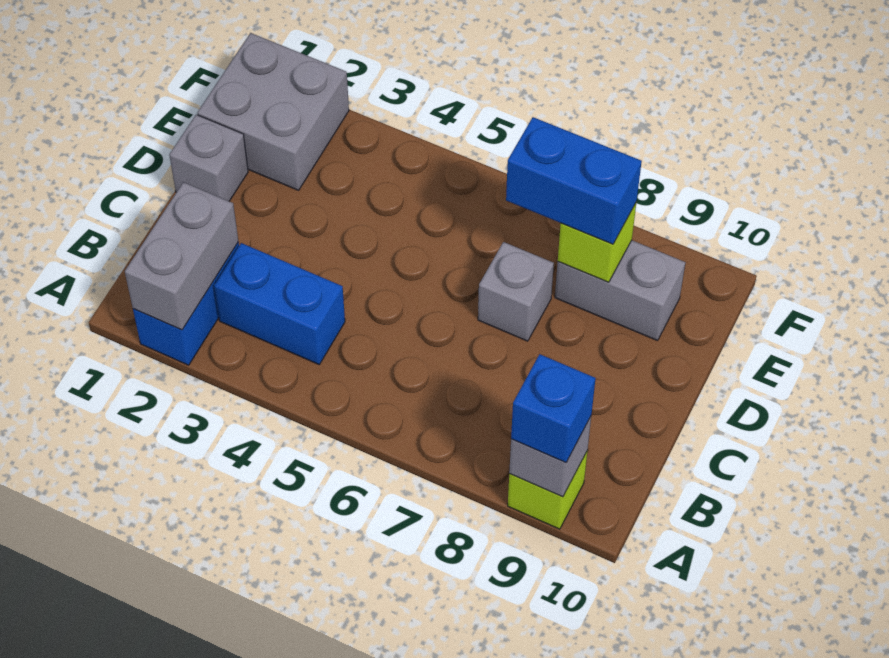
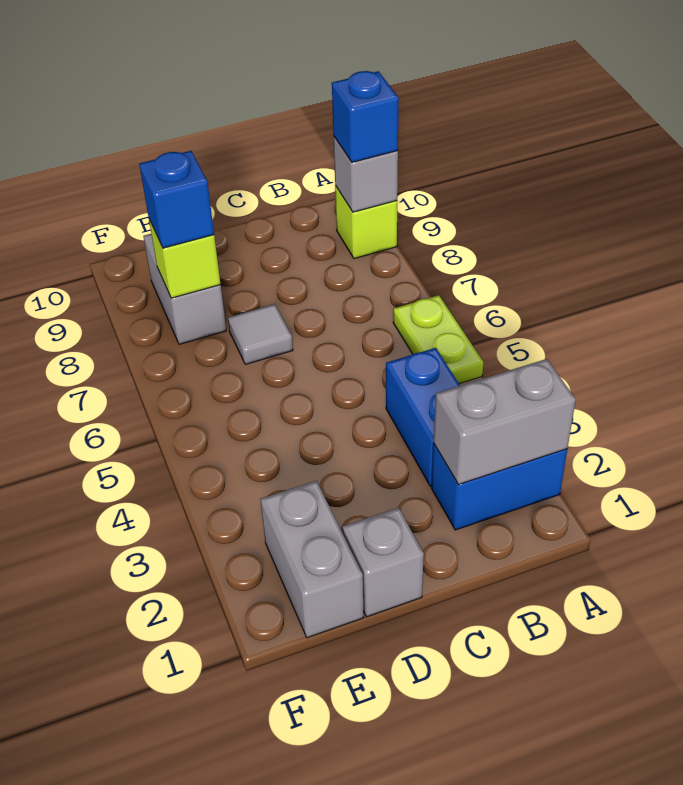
none -> lime plate A5:A6 level 1
grey brick D7 level 1 -> grey tile D7 level 1
grey brick E1:F2 level 1 -> grey brick E1:E2 level 1
blue brick E7:E8 level 3 -> blue brick E8 level 3

